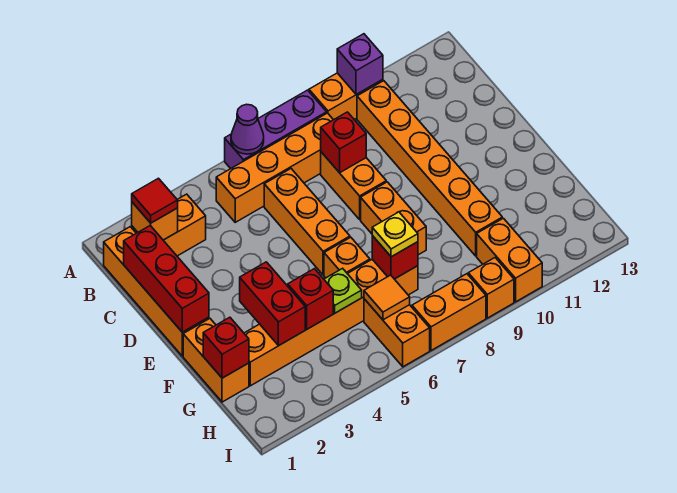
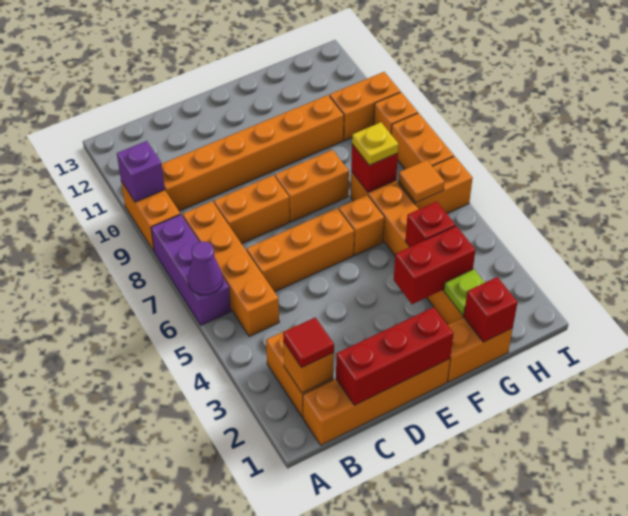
red brick C8 level 2 -> none
lime plate G5 level 2 -> lime plate G2 level 2

